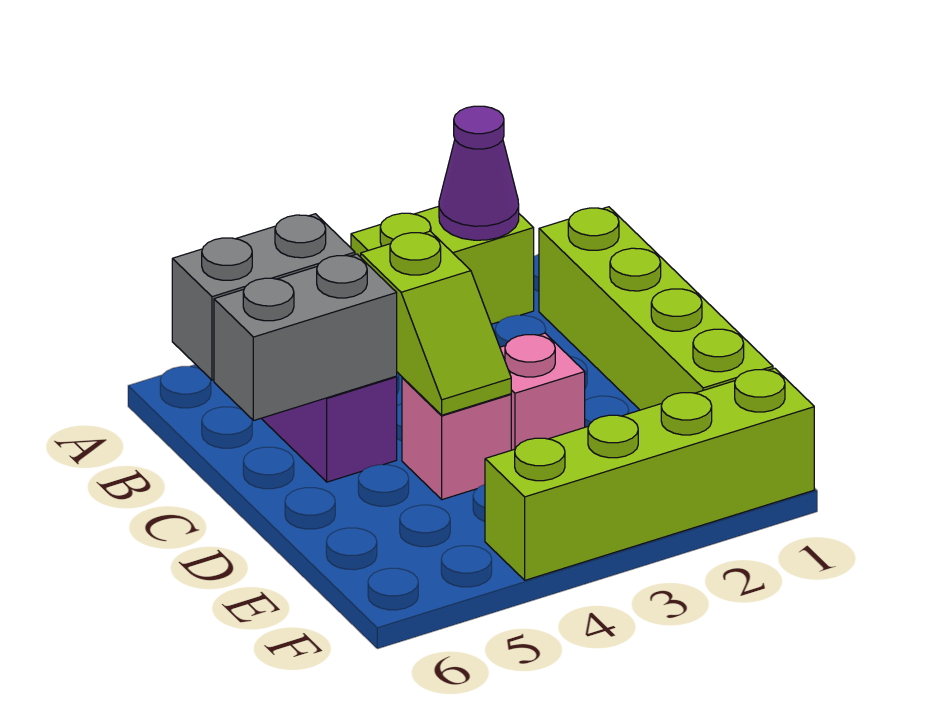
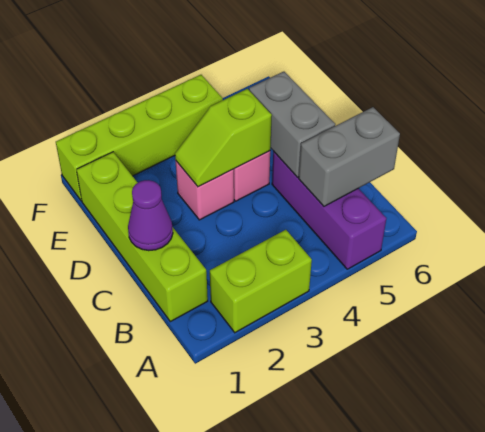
purple cone A2 level 2 -> purple cone C1 level 2
lime slope C4:D4 level 2 top C -> lime slope D3:D4 level 2 top 4
grey brick C5:C6 level 2 -> grey brick C5:D5 level 2

